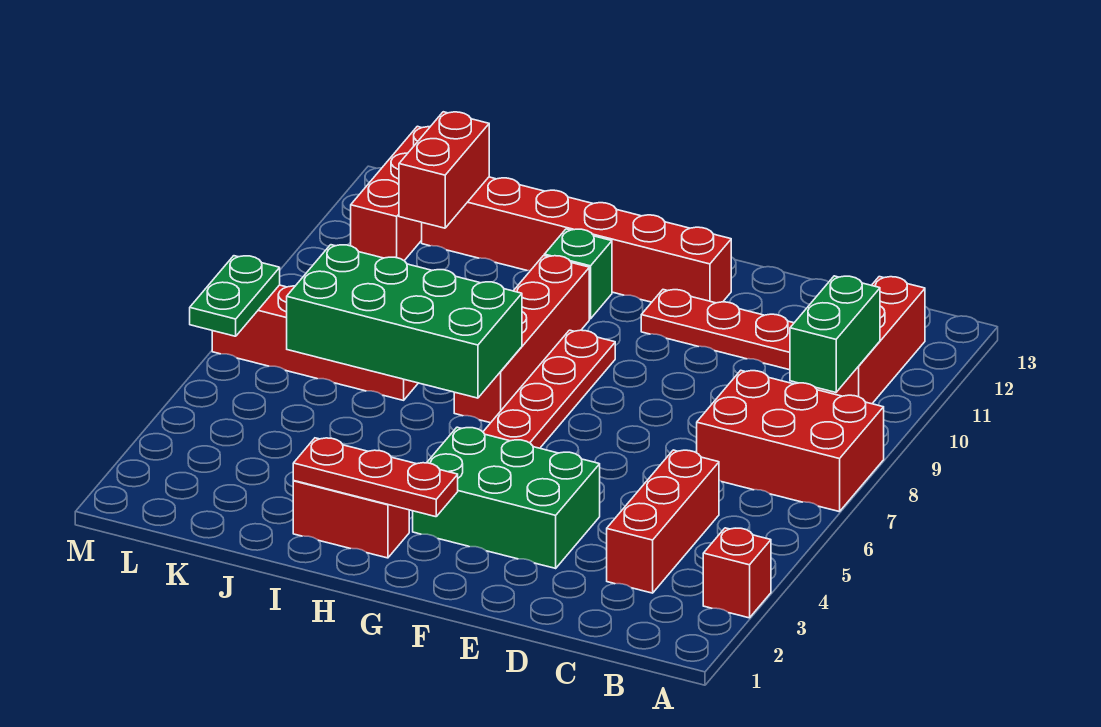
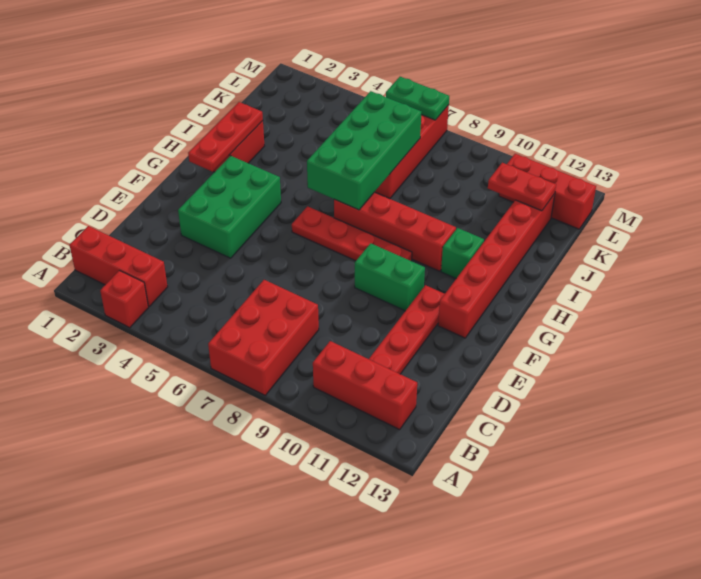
green brick B9:B10 level 2 -> green brick F9:F10 level 1
red brick C3:C5 level 1 -> red brick B1:B3 level 1
red brick K11:K12 level 2 -> red plate K11:K12 level 2

